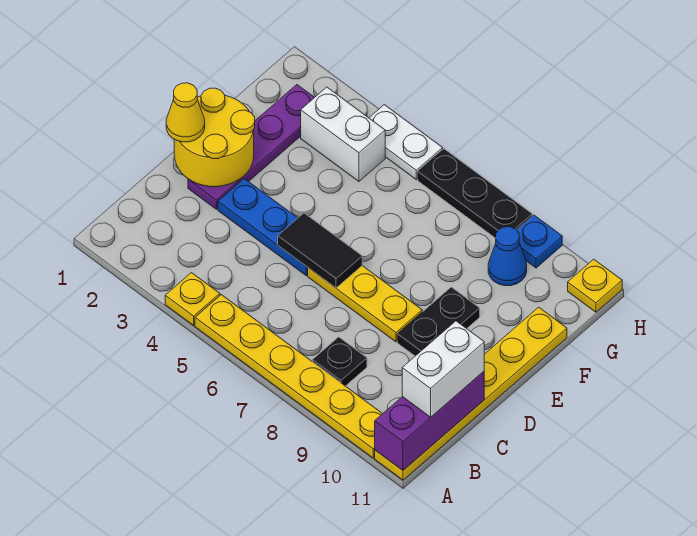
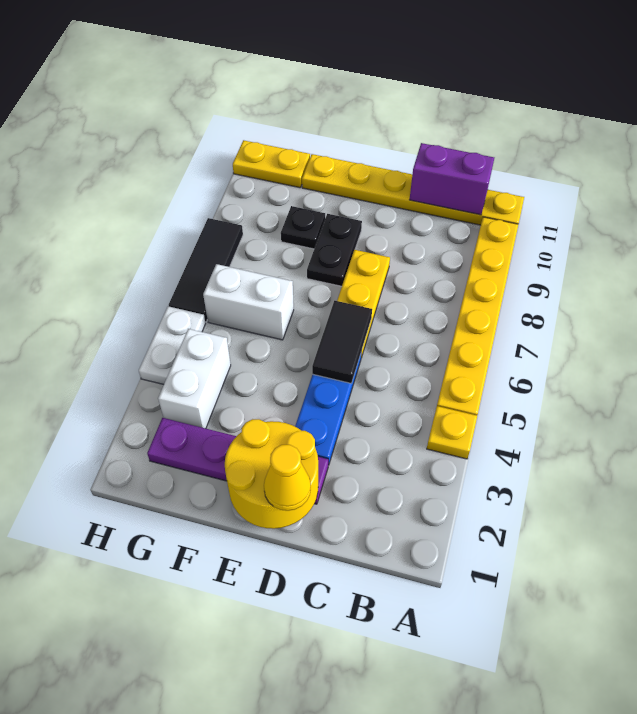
purple brick A11:C11 level 2 -> purple brick B11:C11 level 2
black plate B8 level 1 -> black plate F9 level 1
white brick B11:C11 level 3 -> white brick F6:G6 level 1
black plate D9:E9 level 1 -> black plate E8:E9 level 1
blue cone G9 level 1 -> none
black plate H6:H8 level 1 -> black tile H6:H8 level 1
blue plate H9 level 1 -> none
yellow plate H11 level 1 -> yellow plate G11:H11 level 1

